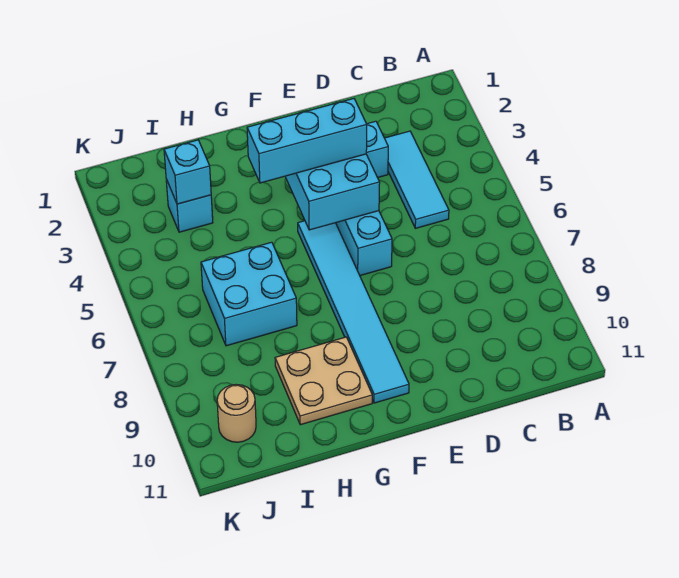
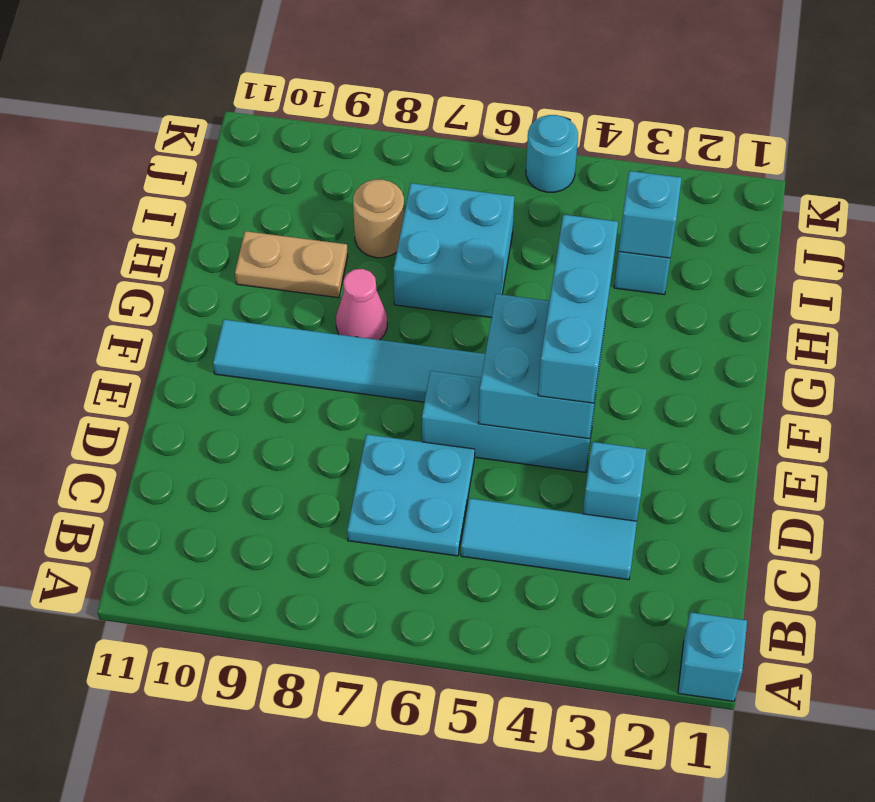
none -> cyan brick A1 level 1
none -> cyan plate C6:D7 level 1
none -> pink cone G8 level 1
tan plate G9:H10 level 1 -> tan plate H9:H10 level 1
tan round brick J10 level 1 -> tan round brick I8 level 1
none -> cyan round brick K5 level 1

